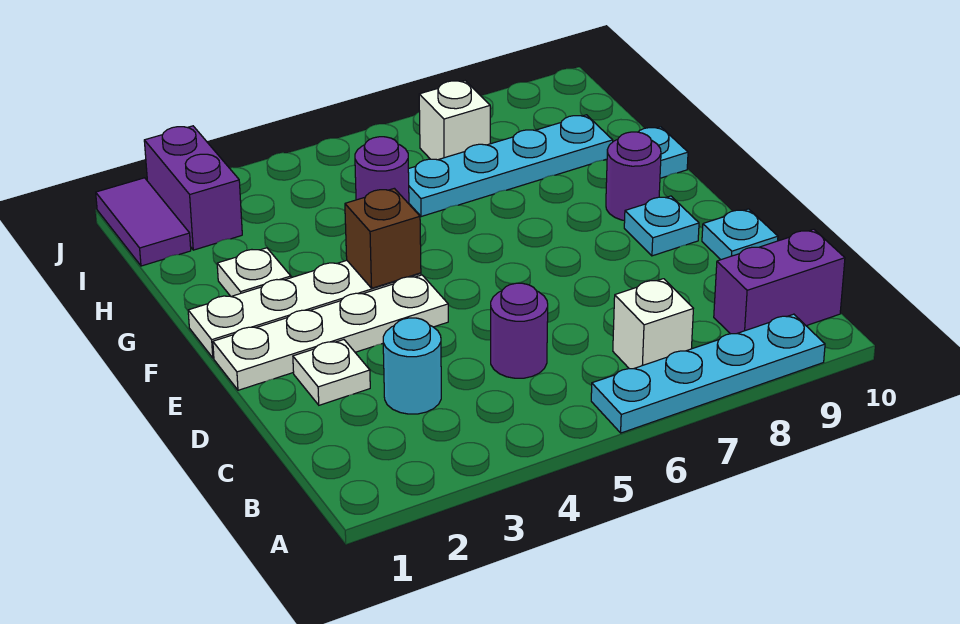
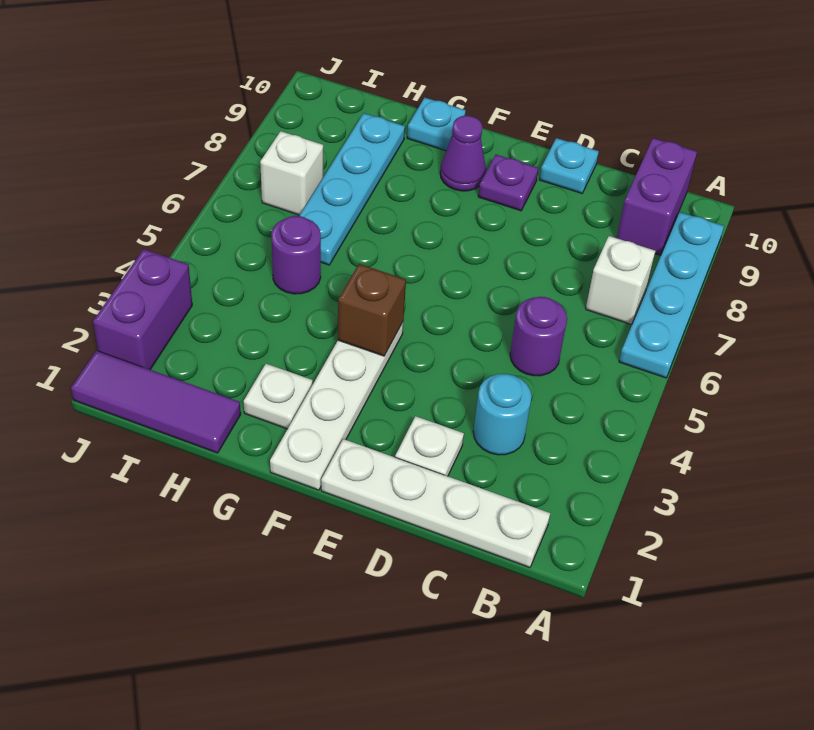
white plate E1:E4 level 1 -> white plate B1:E1 level 1
cyan plate E9 level 1 -> purple plate E9 level 1
purple round brick F9 level 1 -> purple cone F9 level 1
purple tile I1:J1 level 1 -> purple tile H1:J1 level 1
purple brick I2:J2 level 1 -> purple brick J2:J3 level 1

